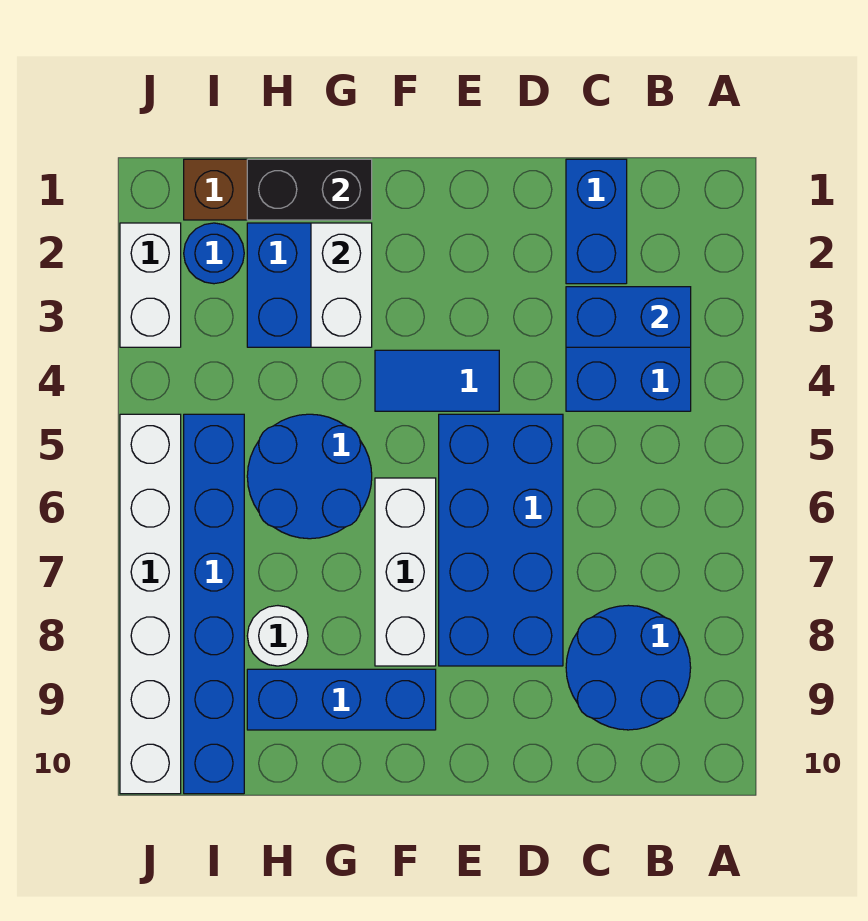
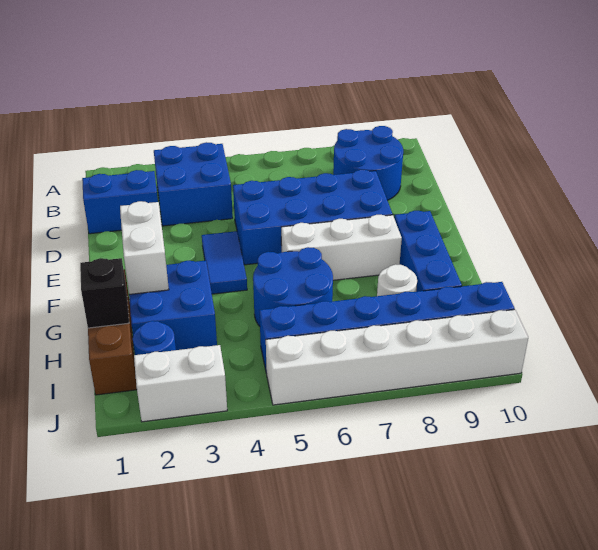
blue brick B3:C3 level 2 -> none
black brick G1:H1 level 2 -> black brick H1 level 2
white brick G2:G3 level 2 -> white brick F2:G2 level 2

